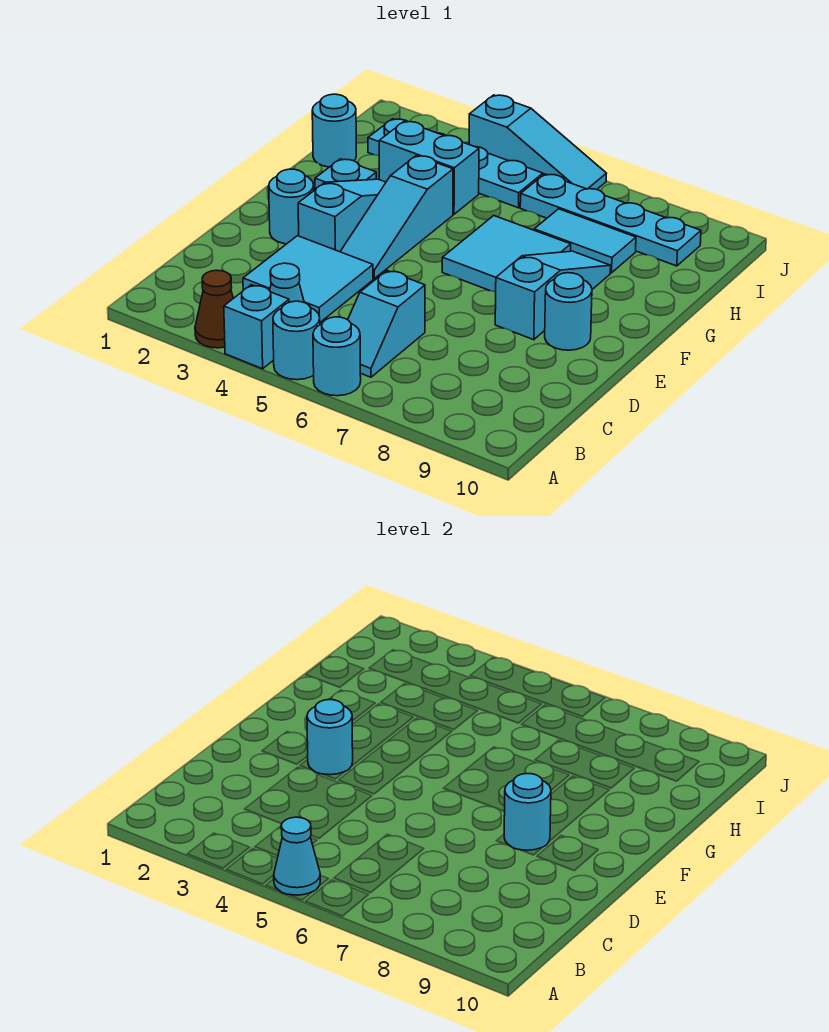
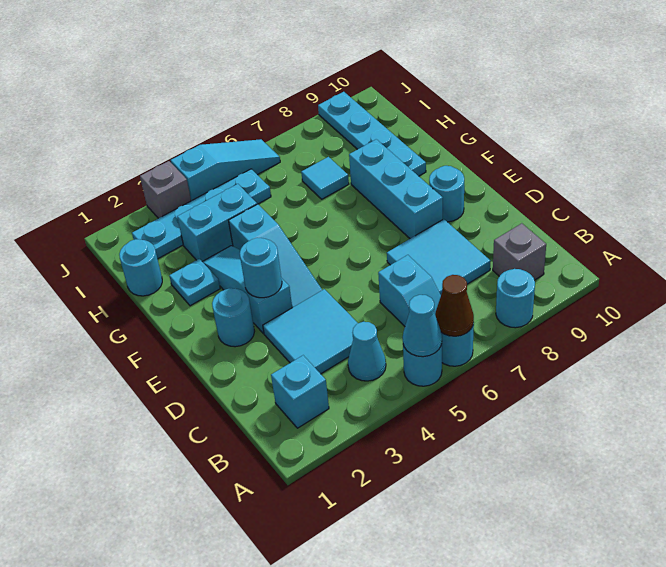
brown cone A3 level 1 -> brown cone A6 level 2
cyan brick A4 level 1 -> cyan brick B2 level 1
none -> grey brick B9 level 1
cyan slope E8:G8 level 1 top E -> cyan brick E8:G8 level 1
cyan round brick E8 level 2 -> cyan round brick A8 level 1
cyan tile F6:G7 level 1 -> cyan tile C7:D8 level 1
cyan tile H7:H8 level 1 -> cyan tile H7 level 1
cyan plate I6:I9 level 1 -> cyan plate G9:J9 level 1
none -> grey brick J3 level 1

